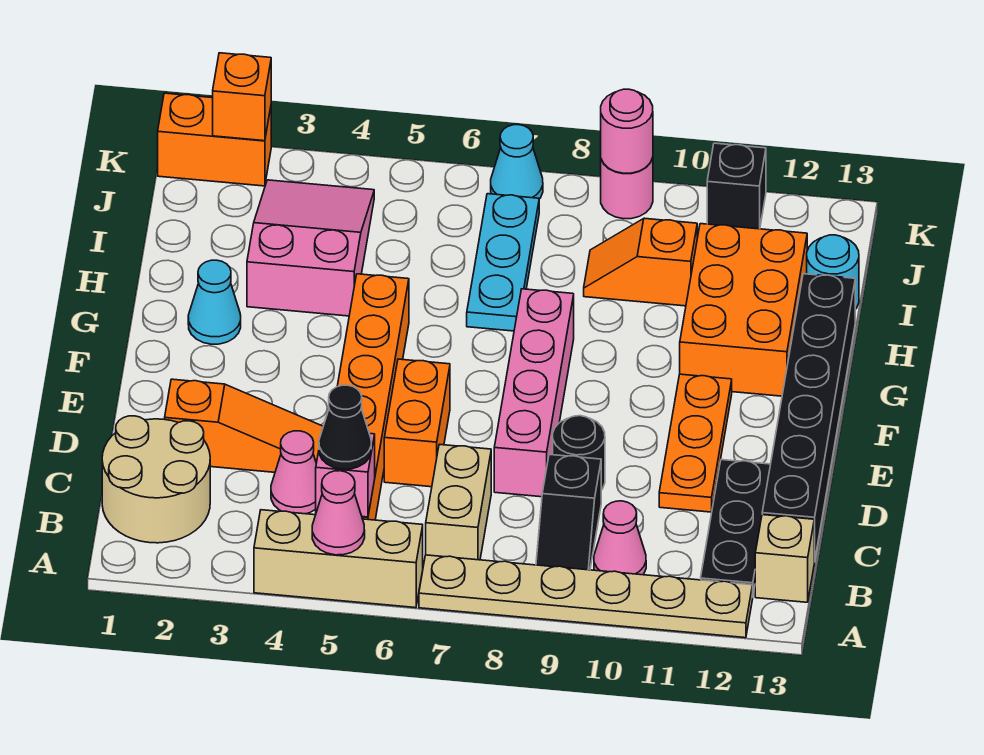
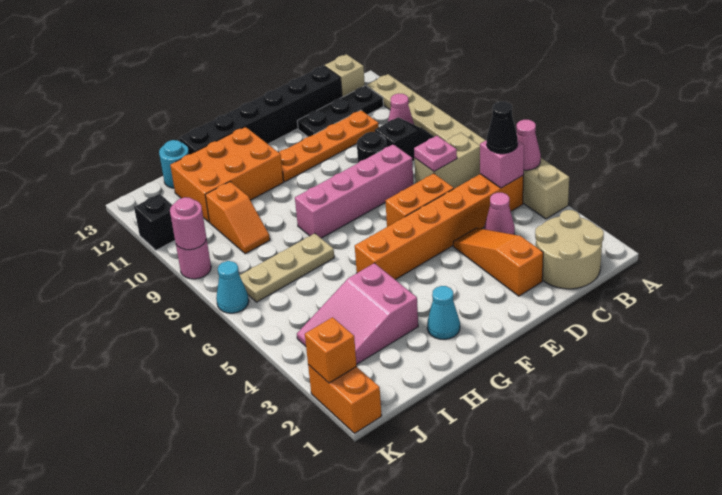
none -> pink plate C7 level 2
orange plate D11:F11 level 1 -> orange plate C11:F11 level 1
cyan plate H7:J7 level 1 -> tan plate H7:J7 level 1

